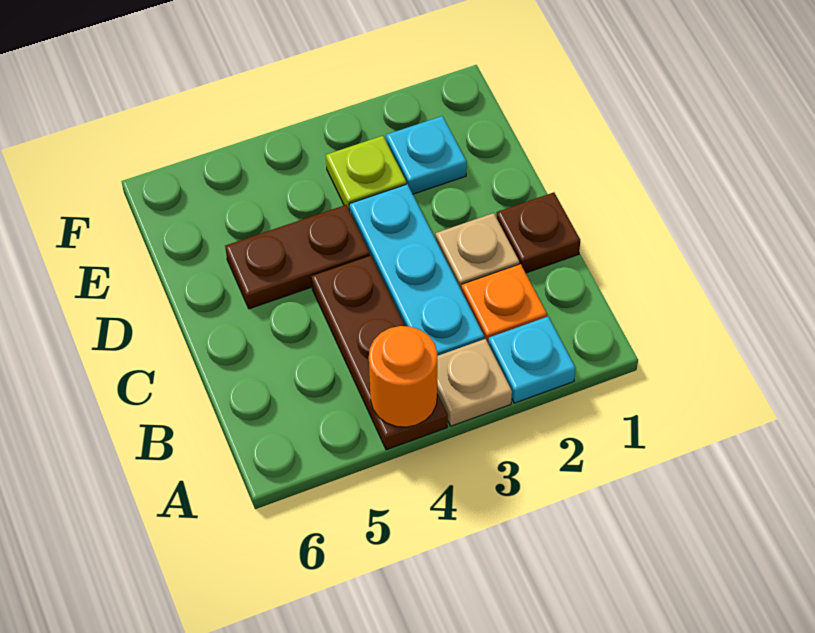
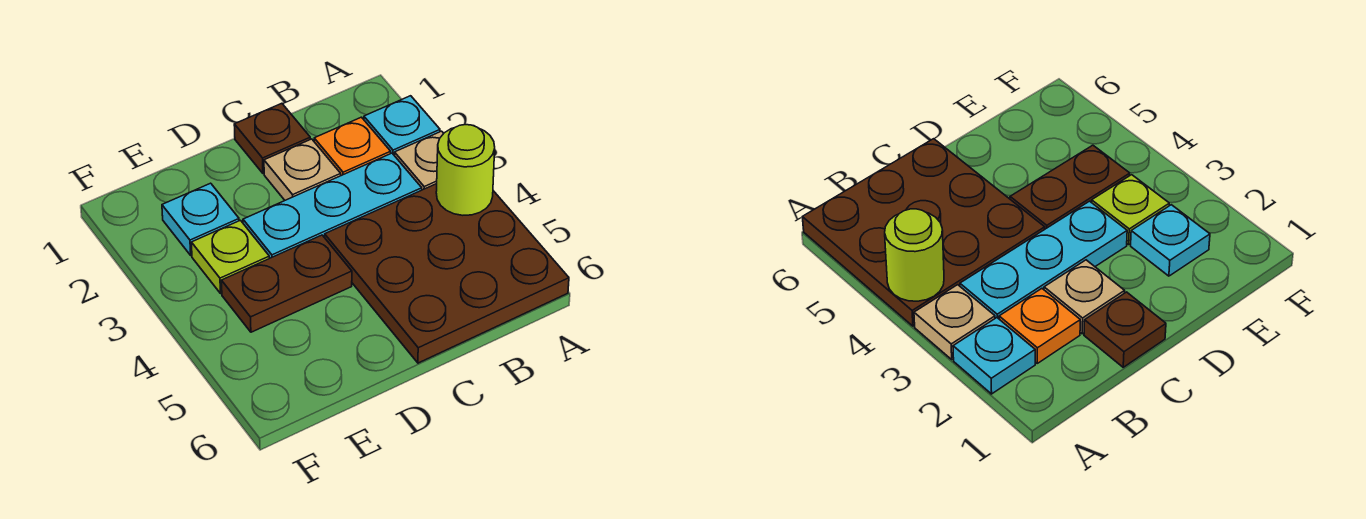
brown plate A4:C4 level 1 -> brown plate A4:C6 level 1
orange round brick A4 level 2 -> lime round brick A4 level 2
brown plate D4:D5 level 1 -> brown plate D4:E4 level 1

